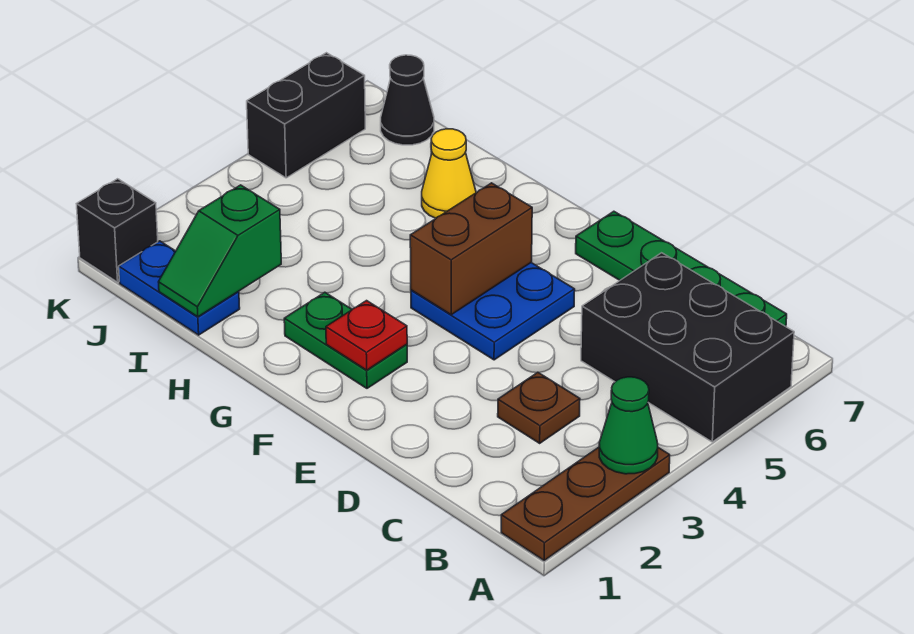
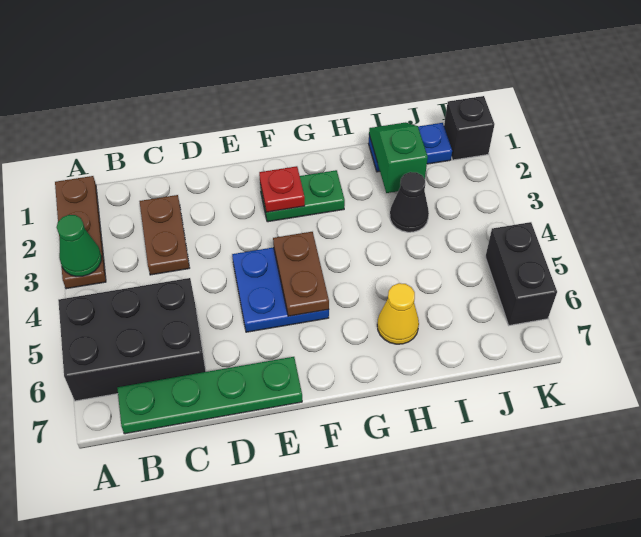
brown plate C3 level 1 -> brown plate C2:C3 level 1
brown brick F4:F5 level 2 -> brown plate F4:F5 level 2
black cone J7 level 1 -> black cone I3 level 1

